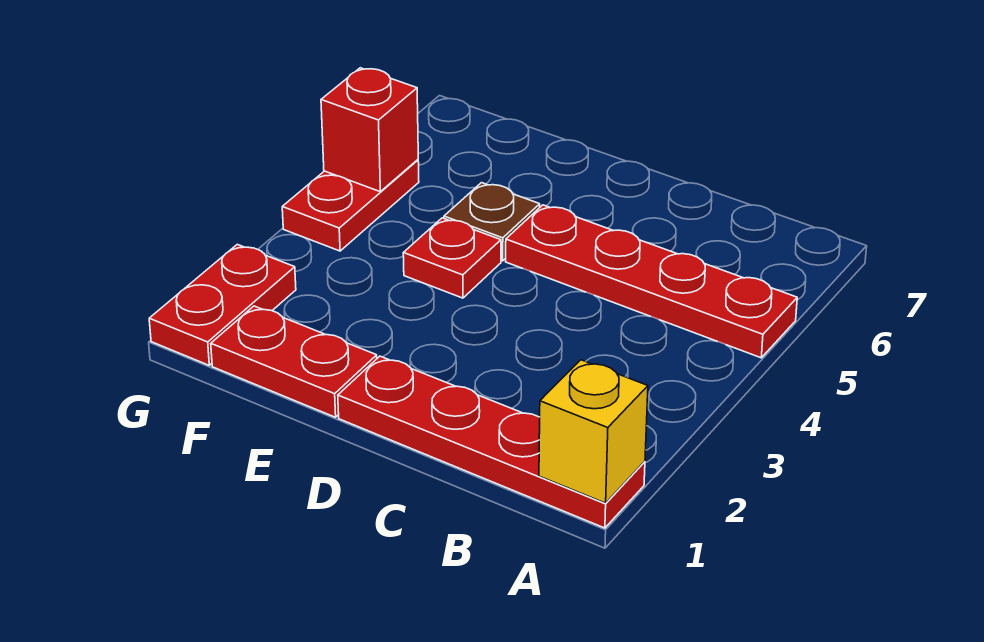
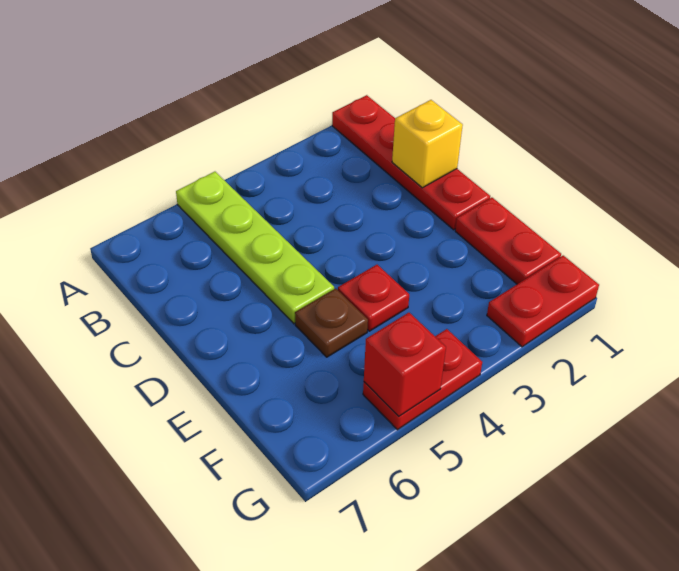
yellow brick A1 level 2 -> yellow brick C1 level 2
red plate A5:D5 level 1 -> lime plate A5:D5 level 1

